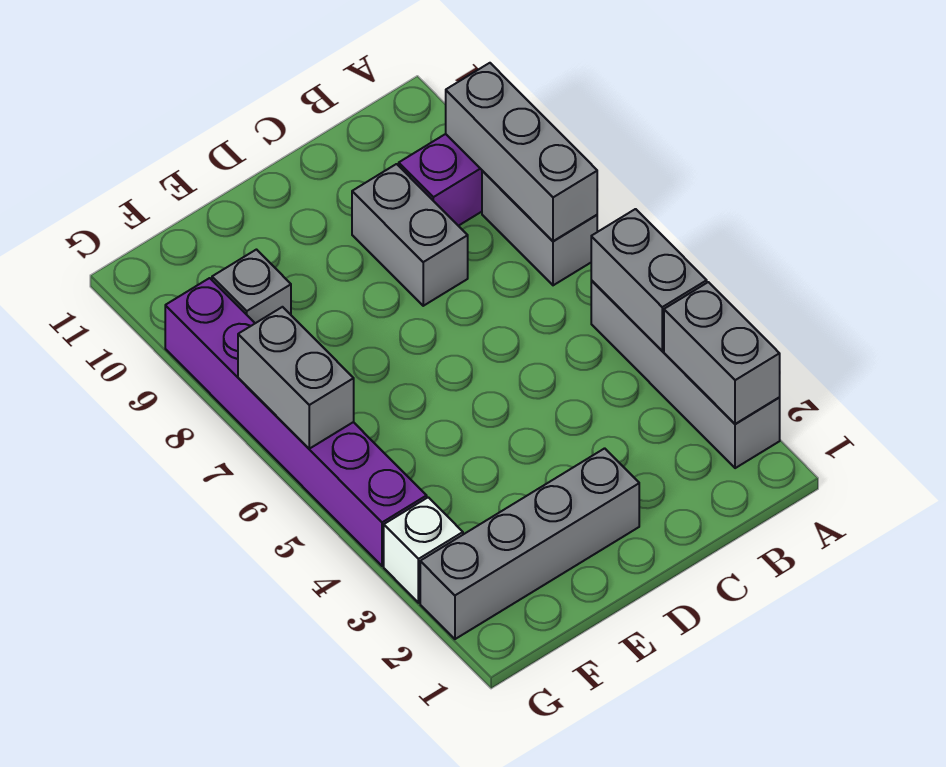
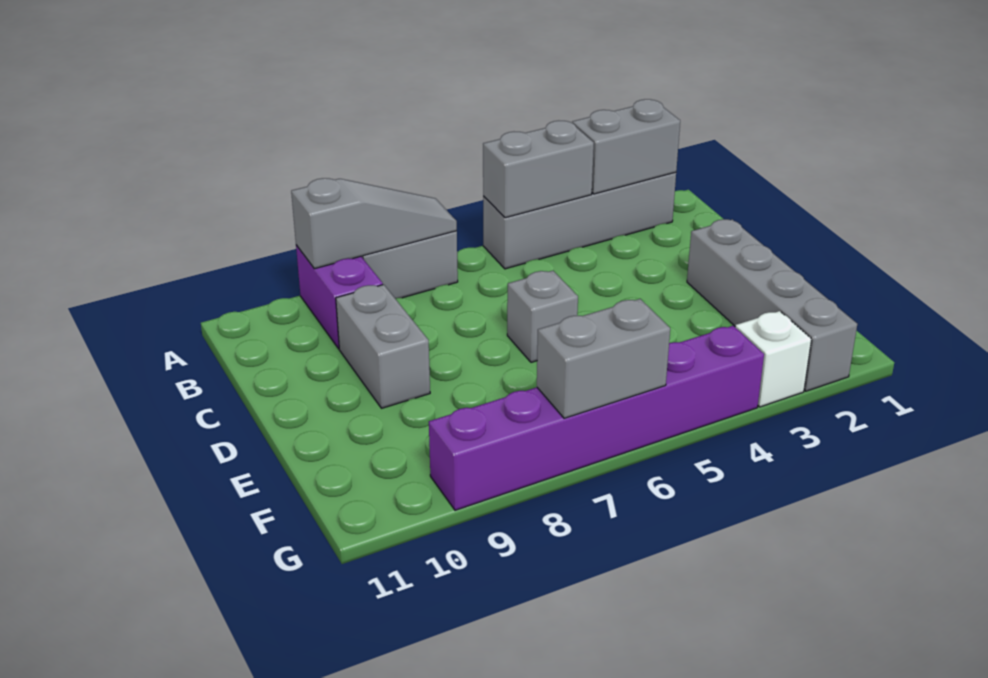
grey brick A7:A9 level 2 -> grey slope A7:A9 level 2 top 9
grey brick C8:C9 level 1 -> grey brick C9:D9 level 1
grey brick F9 level 1 -> grey brick D6 level 1

